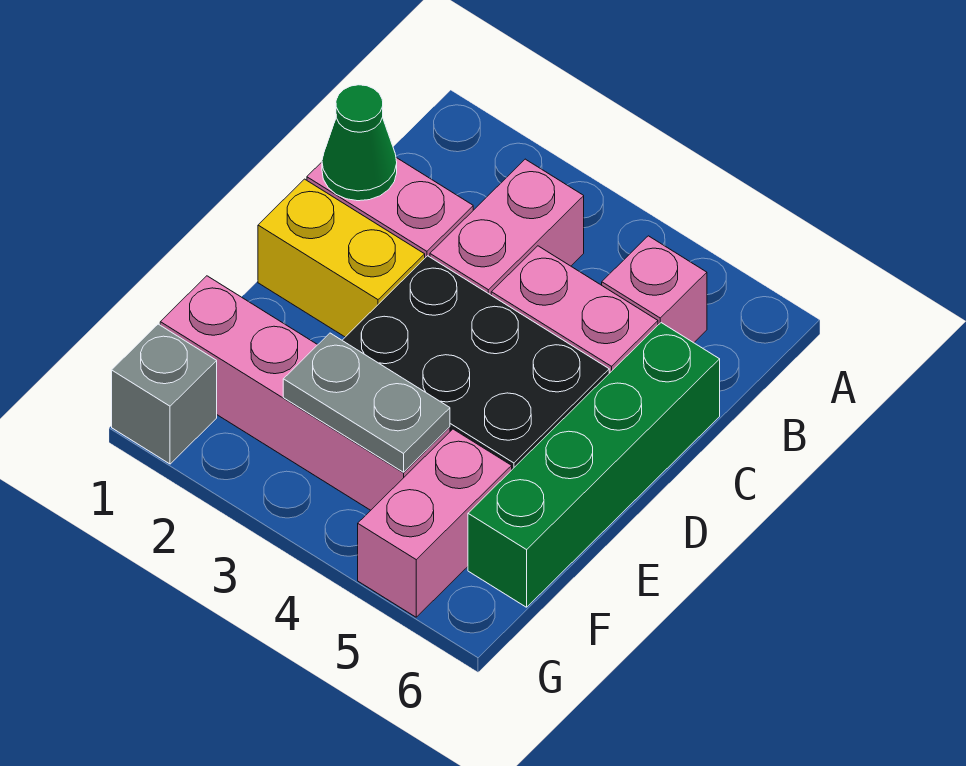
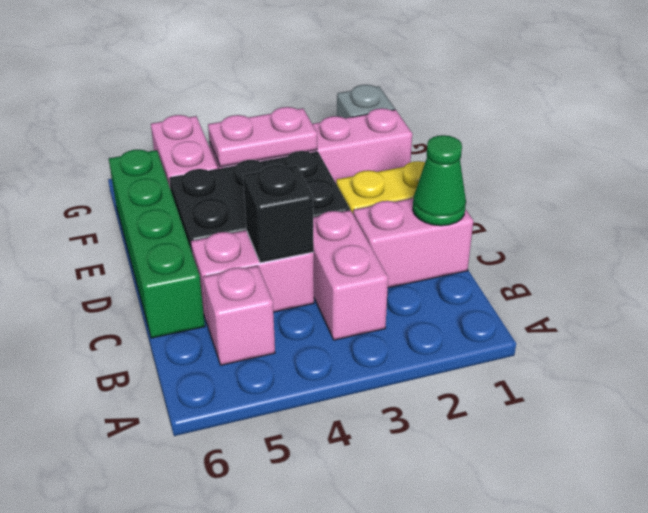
none -> black brick C4 level 2
grey plate F3:F4 level 2 -> pink plate F3:F4 level 2

